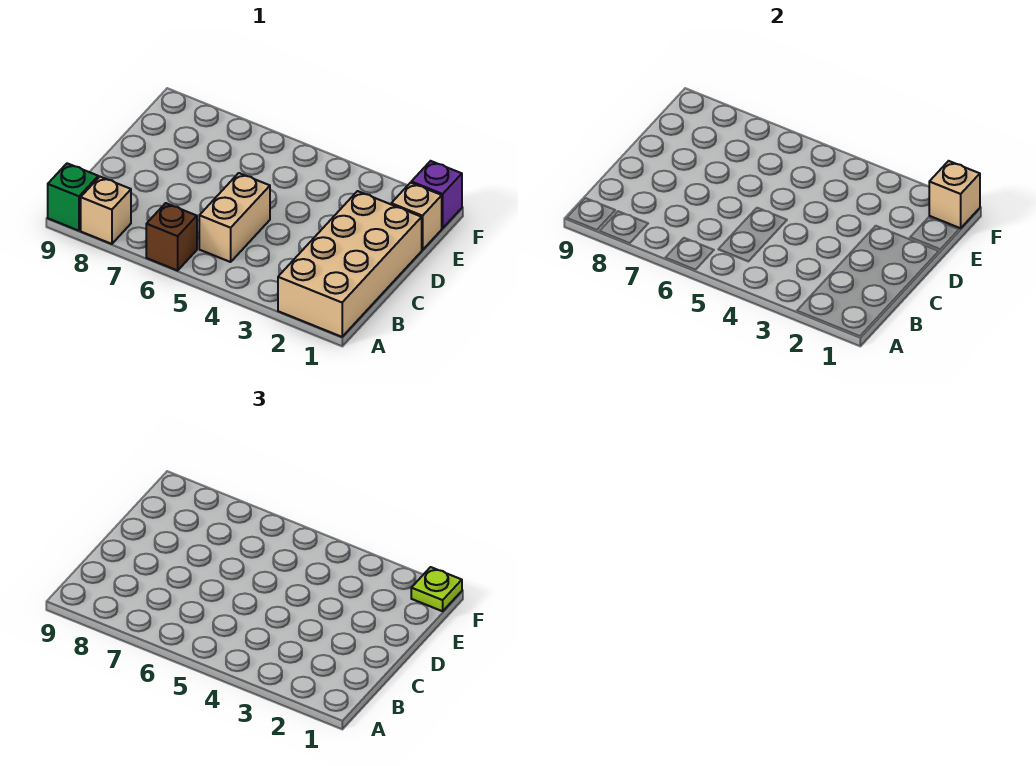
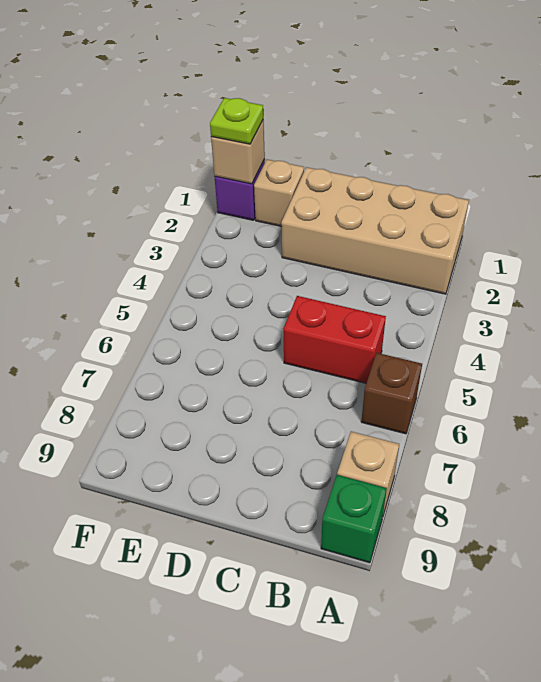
tan brick B5:C5 level 1 -> red brick B5:C5 level 1

